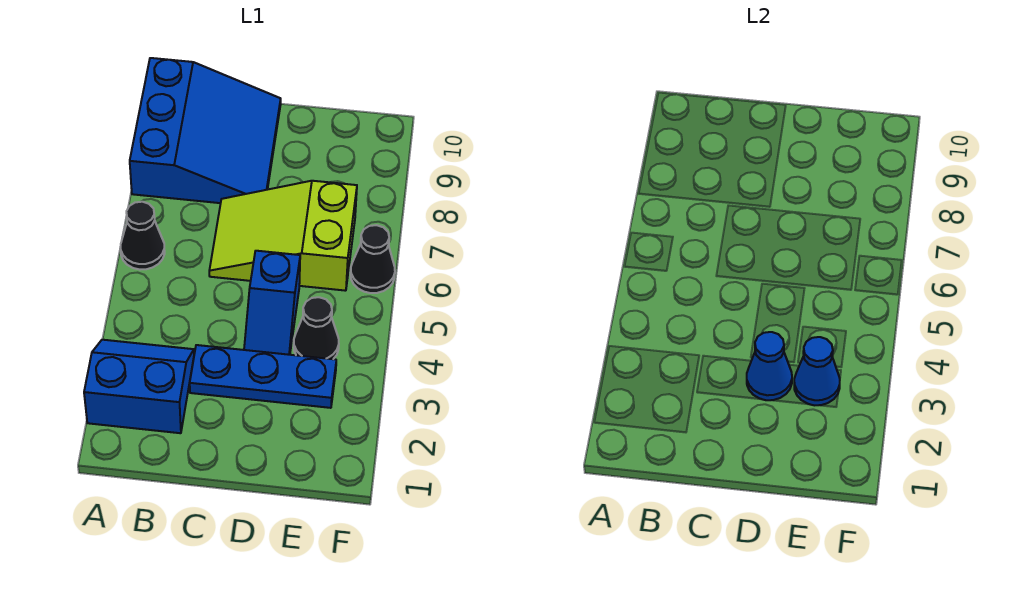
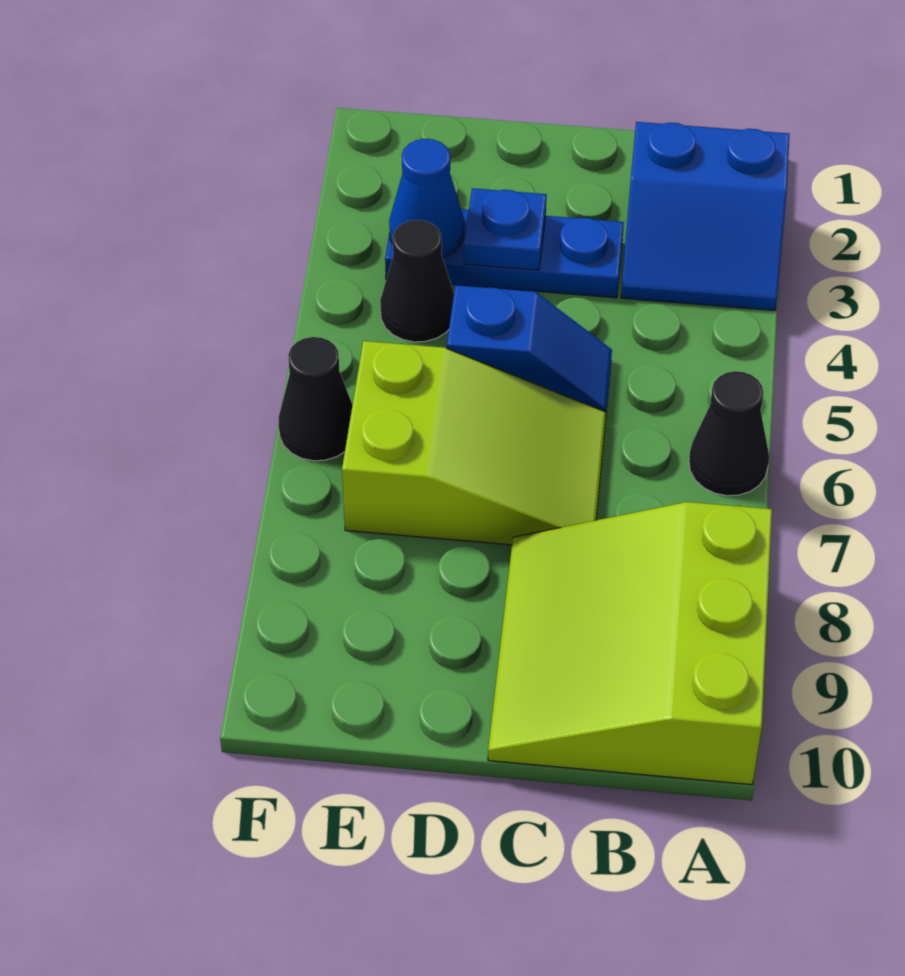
blue slope A8:C10 level 1 top A -> lime slope A8:C10 level 1 top A
blue cone D3 level 2 -> blue plate D3 level 2
blue slope D4:D5 level 1 top 5 -> blue slope C5:D5 level 1 top D

